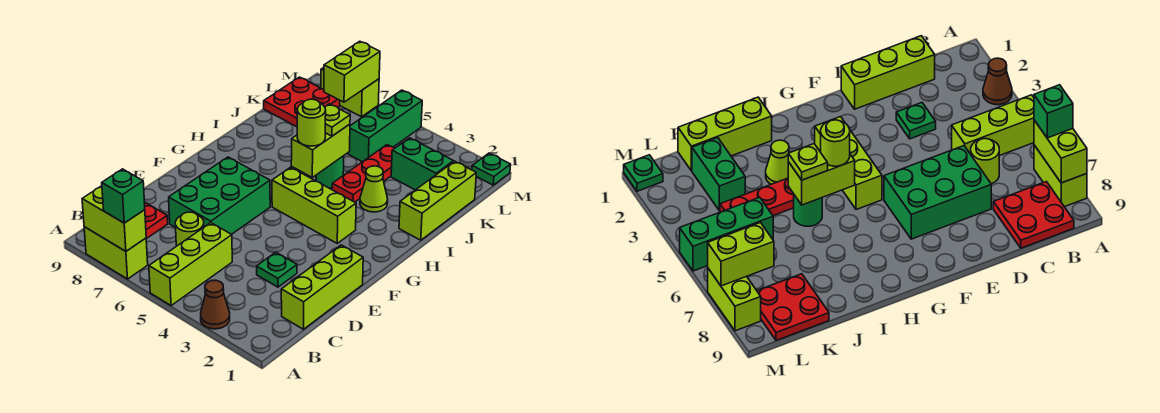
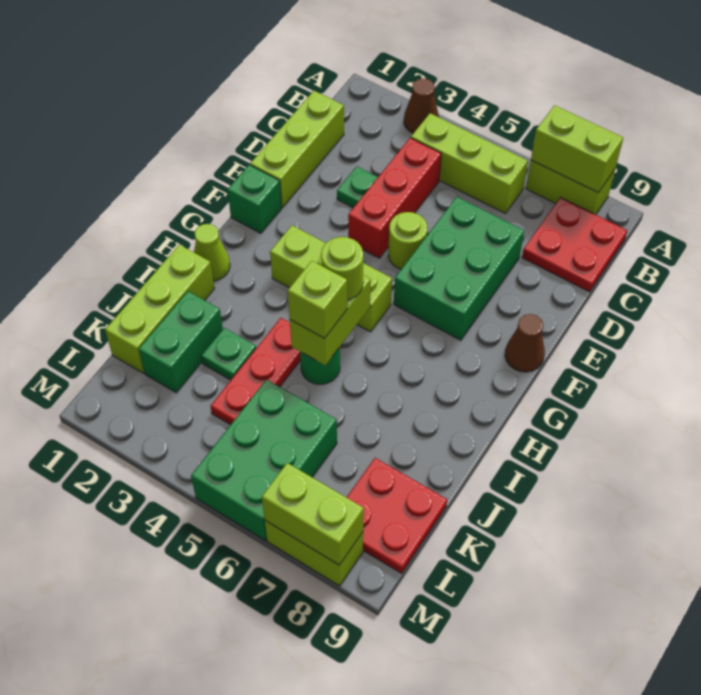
lime brick A5:C5 level 1 -> lime brick B4:B6 level 1
green brick A7 level 3 -> green brick F1 level 1
none -> red brick C4:E4 level 1
lime round brick C6 level 1 -> lime round brick E5 level 1
none -> brown cone F9 level 1
lime cone I3 level 1 -> lime cone H1 level 1
lime plate I5 level 3 -> lime brick I5 level 3
green brick K2:K3 level 1 -> green brick J2:K2 level 1
green brick K5:M5 level 1 -> green brick K5:M6 level 1
lime brick L7:M7 level 2 -> lime brick M7:M8 level 2
green plate M1 level 1 -> green plate J3 level 1

